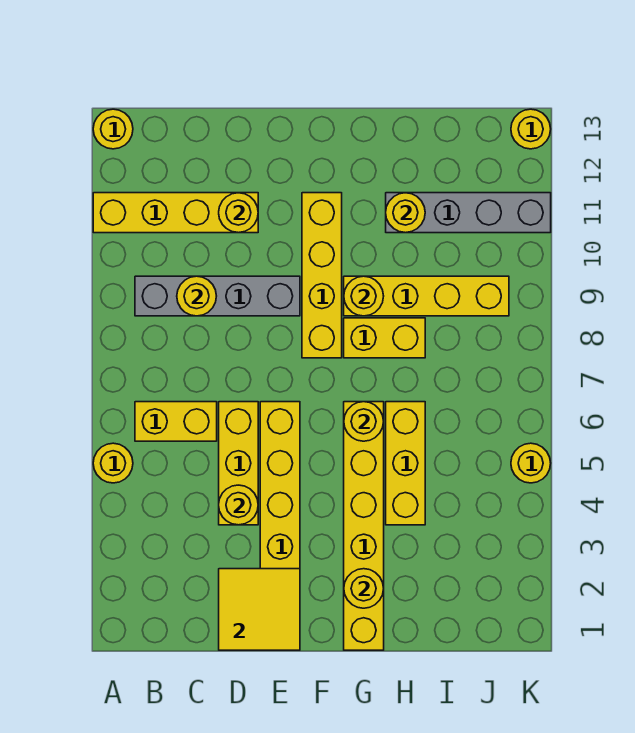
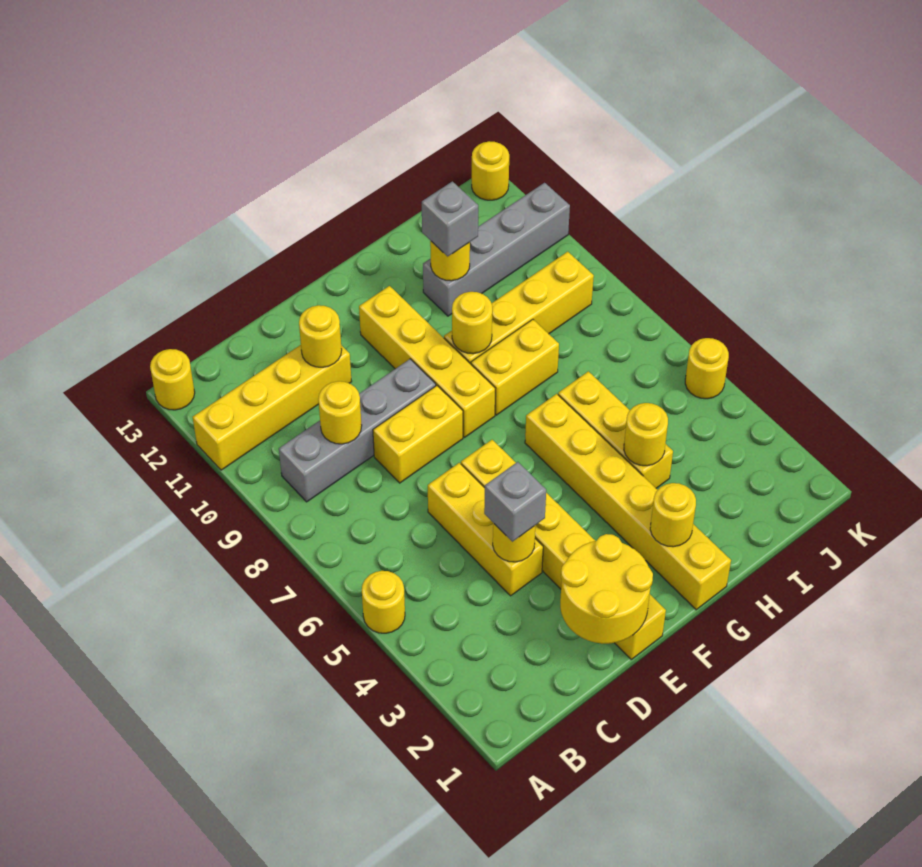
yellow brick B6:C6 level 1 -> yellow brick D8:E8 level 1
yellow tile D1:E2 level 2 -> yellow round brick D1:E2 level 2
none -> grey brick D4 level 3
yellow round brick G6 level 2 -> yellow round brick H4 level 2
none -> grey brick H11 level 3

